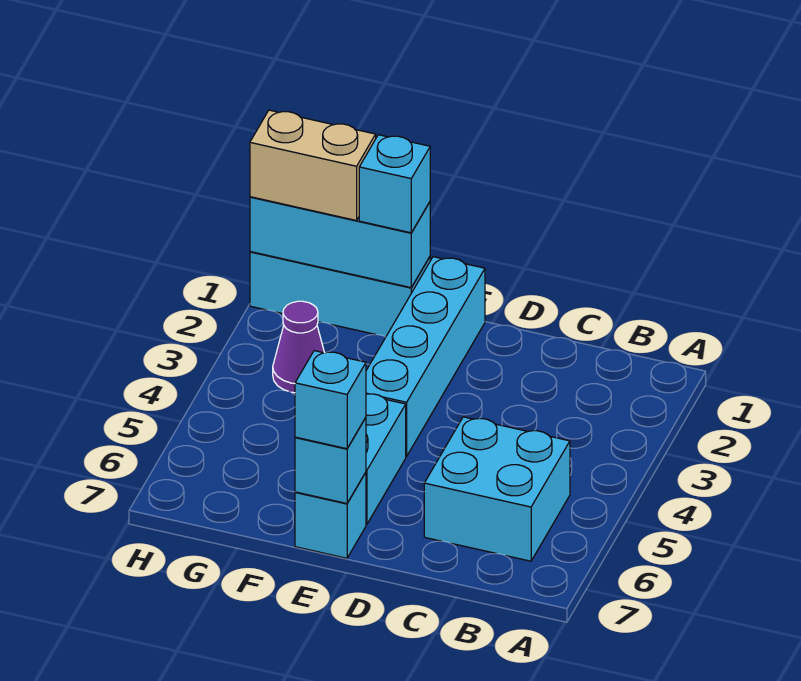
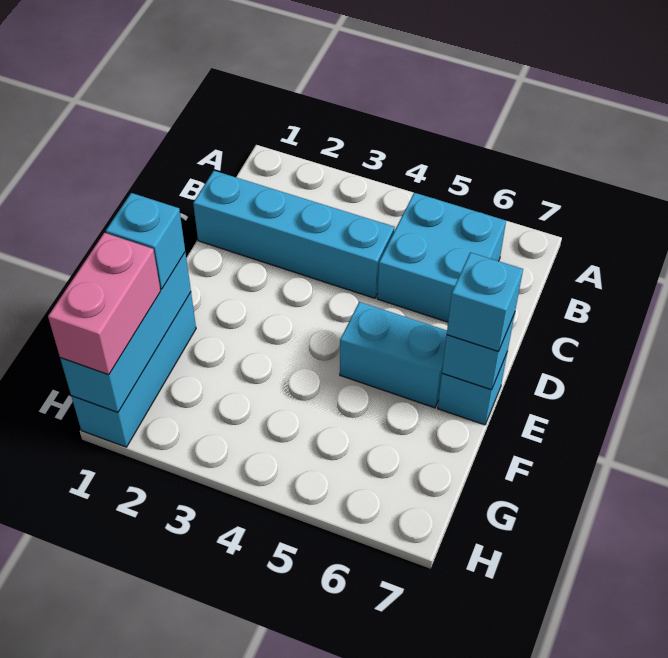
cyan brick E1:E4 level 1 -> cyan brick C1:C4 level 1
tan brick G1:H1 level 3 -> pink brick G1:H1 level 3
purple cone G3 level 1 -> none

